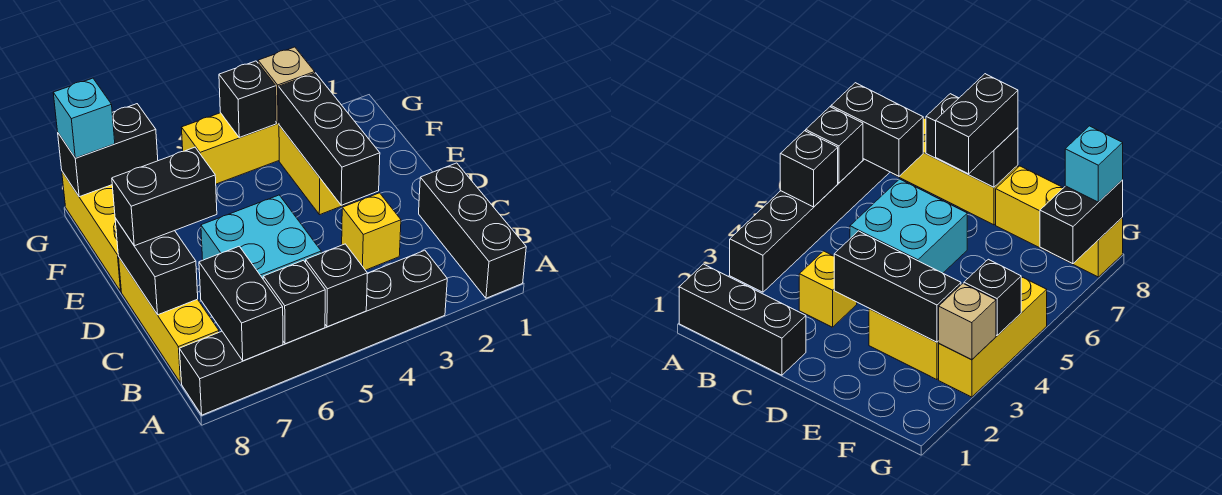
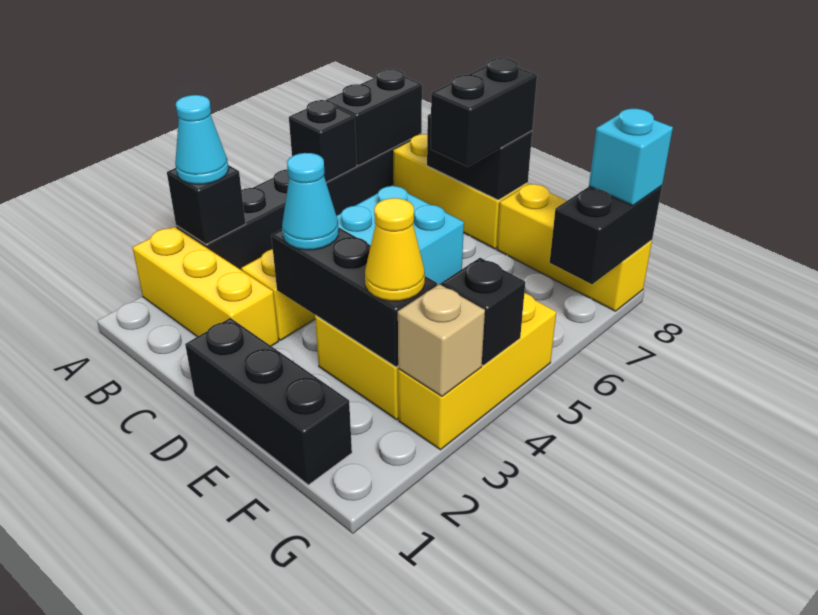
black brick A1:C1 level 1 -> black brick D1:F1 level 1
none -> yellow brick A2:C2 level 1
none -> cyan cone A3 level 3
black brick A5 level 2 -> black brick A3 level 2
black brick A7:B7 level 2 -> black brick A7:A8 level 2
none -> cyan cone D3 level 3
none -> yellow cone F3 level 3

